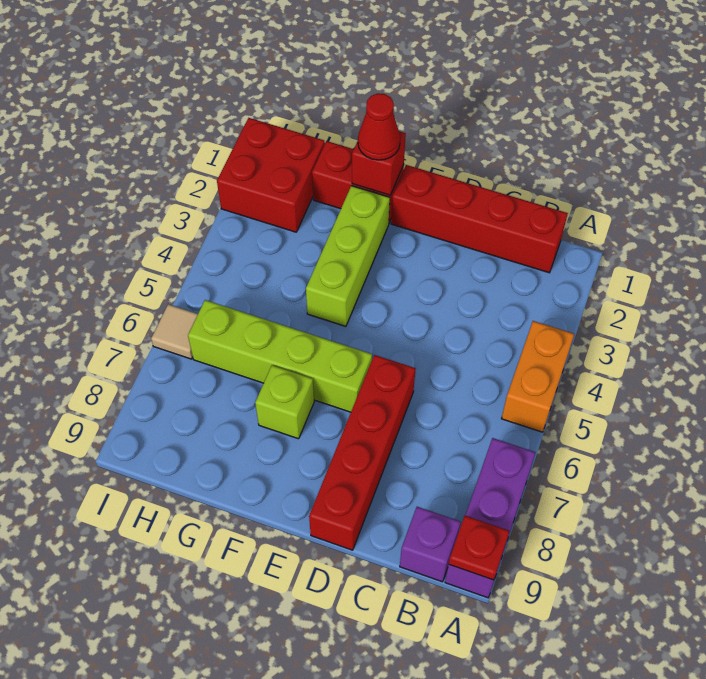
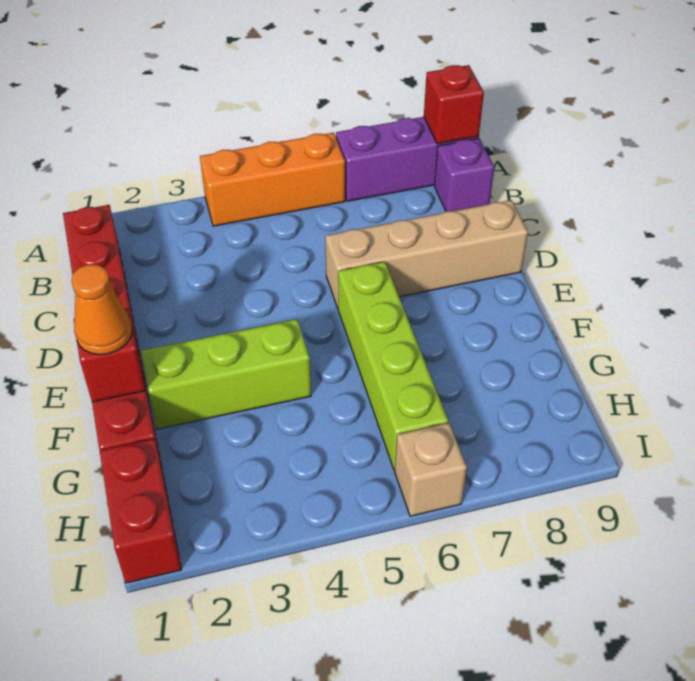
orange brick A4:A5 level 1 -> orange brick A4:A6 level 1
red plate A9 level 2 -> red brick A9 level 2
red brick D6:D9 level 1 -> tan brick D6:D9 level 1
red cone F1 level 3 -> orange cone F1 level 3
lime brick F7 level 1 -> none
red brick H1:I2 level 1 -> red brick H1:I1 level 1
tan tile I6 level 1 -> tan brick I6 level 1

